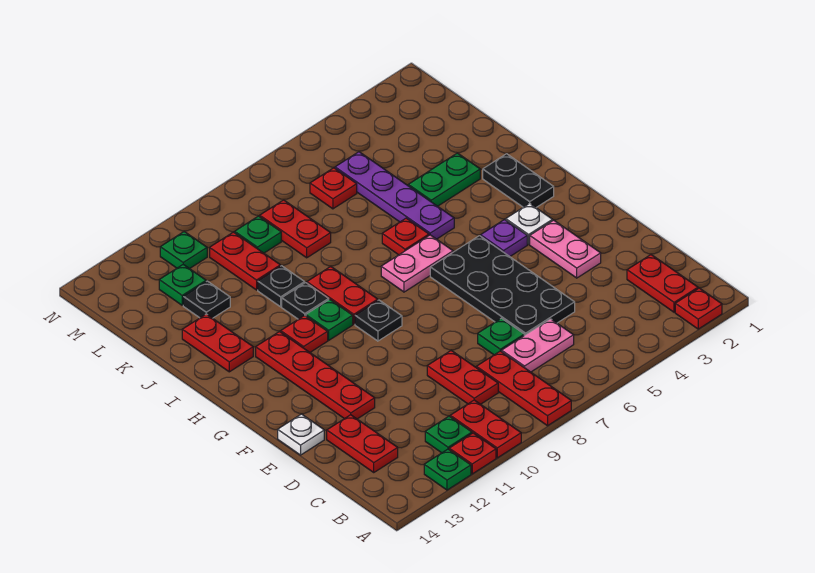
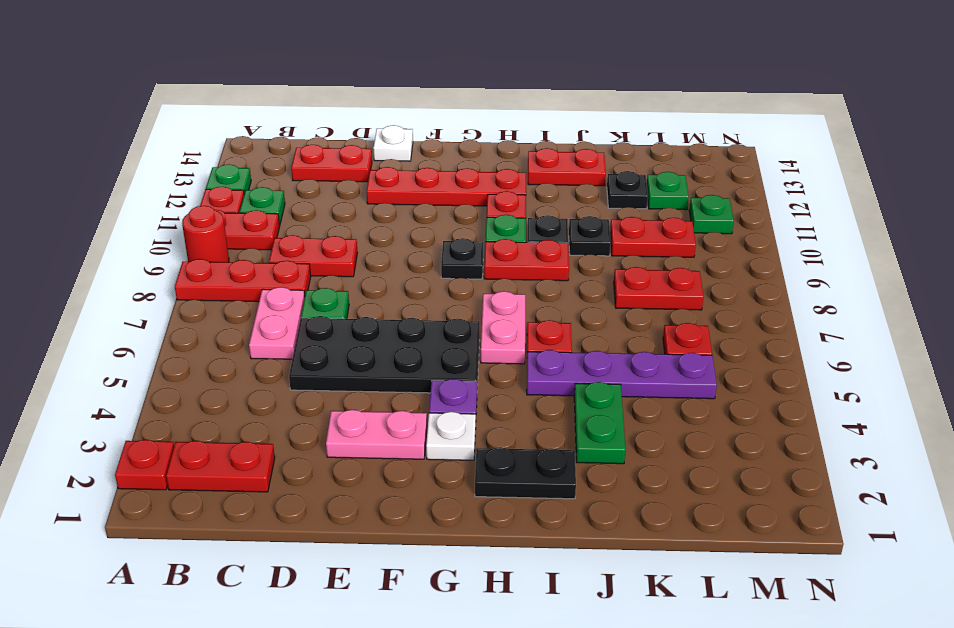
none -> red round brick A9 level 1
green plate L9 level 1 -> none

